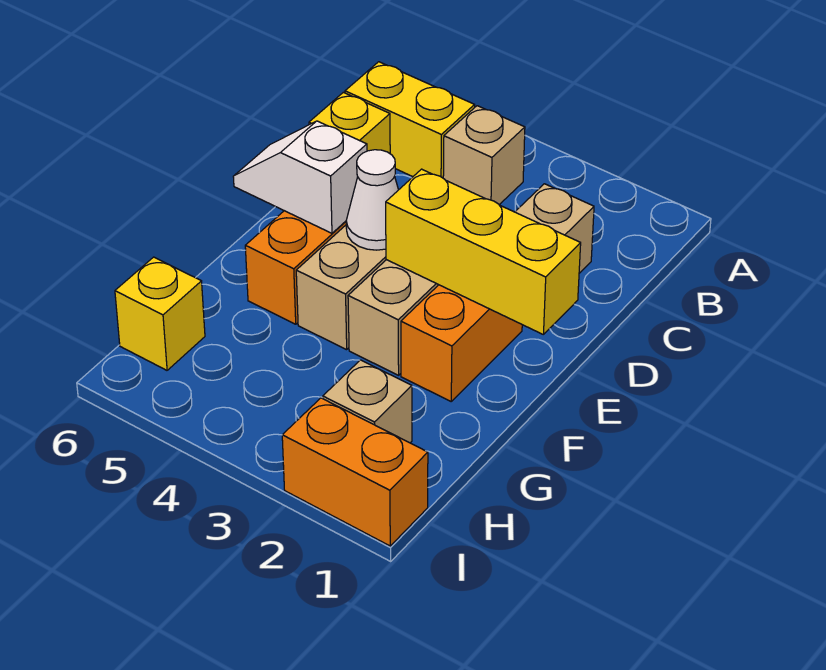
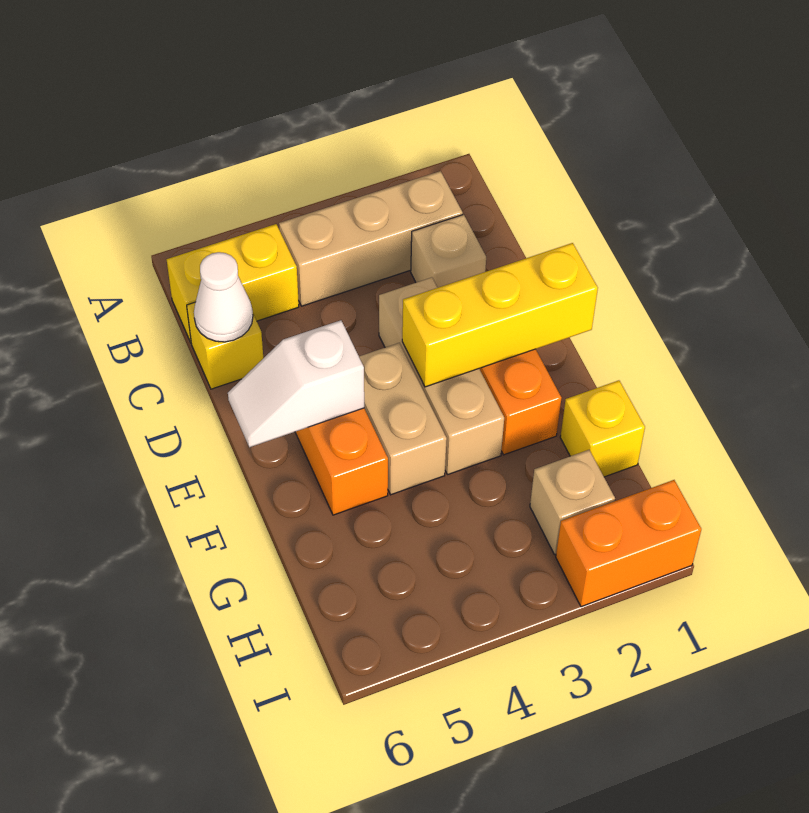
tan brick B4 level 1 -> tan brick B2:B4 level 1
white cone E4 level 2 -> white cone C6 level 2
yellow brick H6 level 1 -> yellow brick G1 level 1

